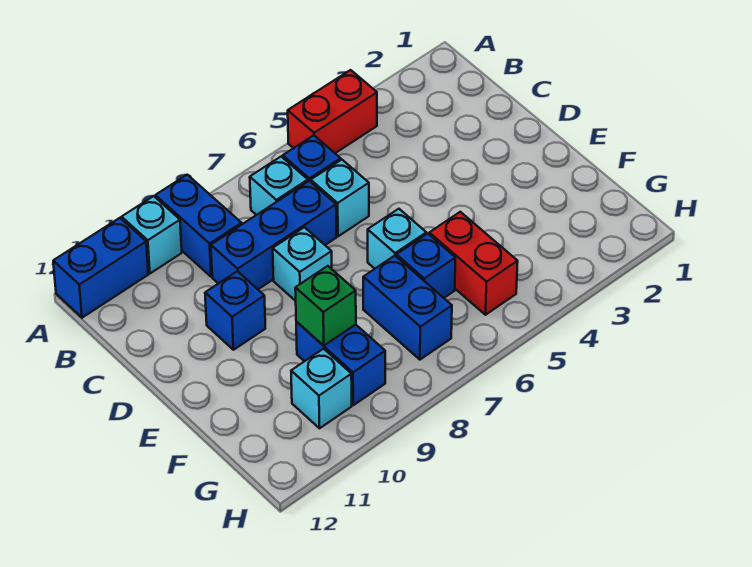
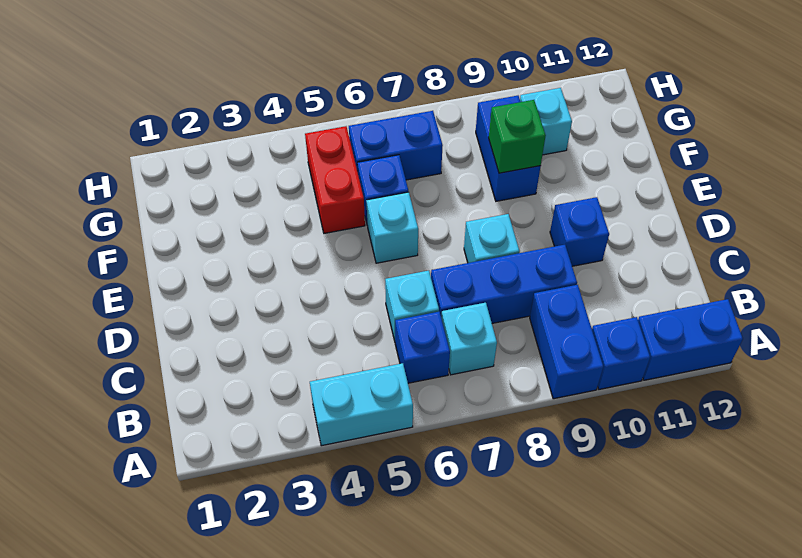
red brick A4:A5 level 1 -> cyan brick A4:A5 level 1
cyan brick A10 level 1 -> blue brick A10 level 1
blue brick F7:G7 level 1 -> blue brick G6:G7 level 1

